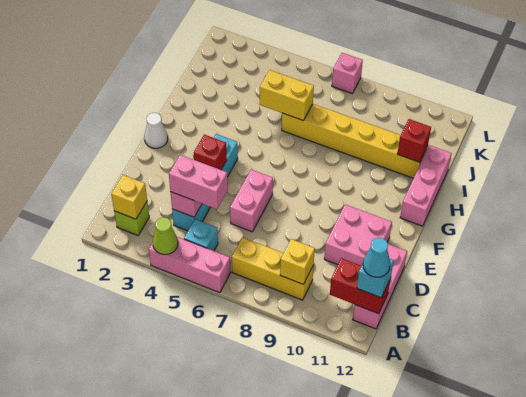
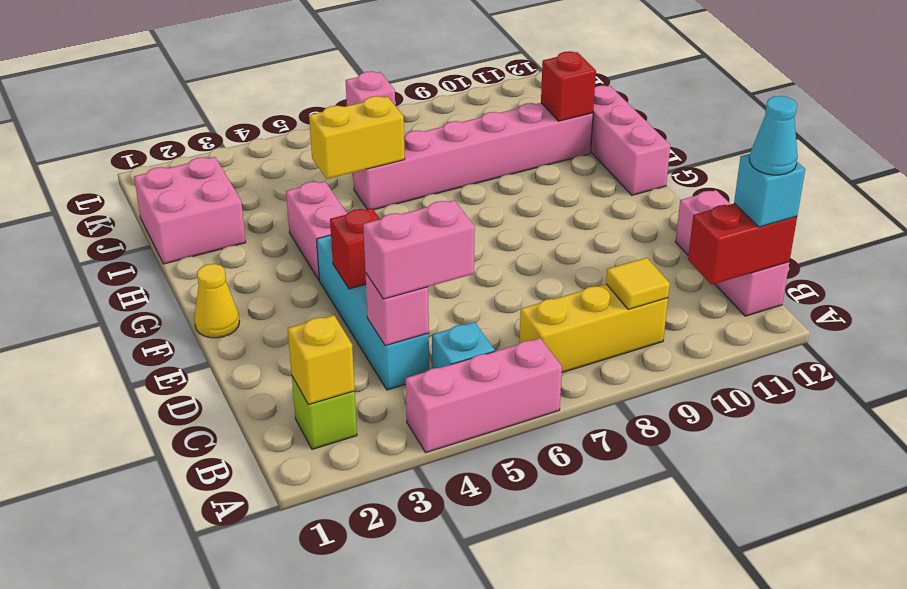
lime cone A4 level 2 -> none
yellow brick B9 level 2 -> yellow tile B9 level 2
pink brick D6:E6 level 1 -> pink brick G4:H4 level 1
pink brick D10:E11 level 1 -> pink brick I1:J2 level 1
white cone F1 level 1 -> yellow cone F1 level 1
yellow brick I6:I11 level 1 -> pink brick I6:I11 level 1

